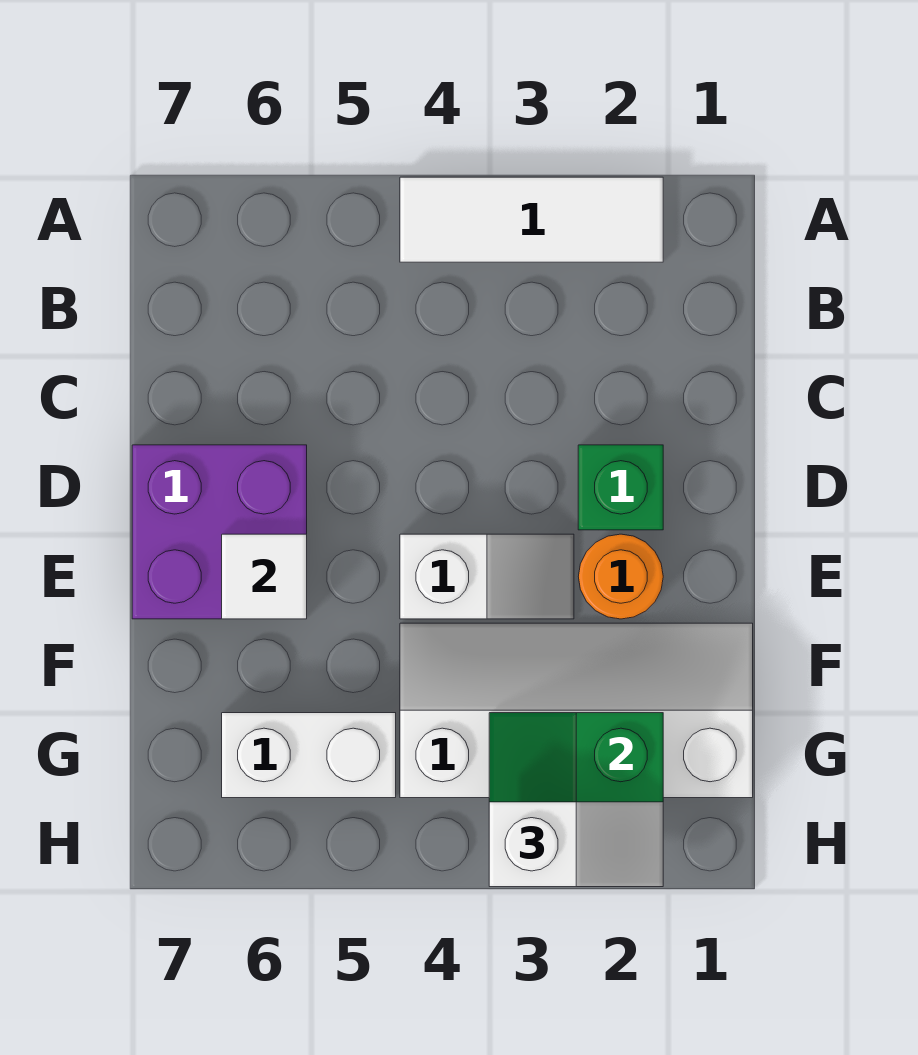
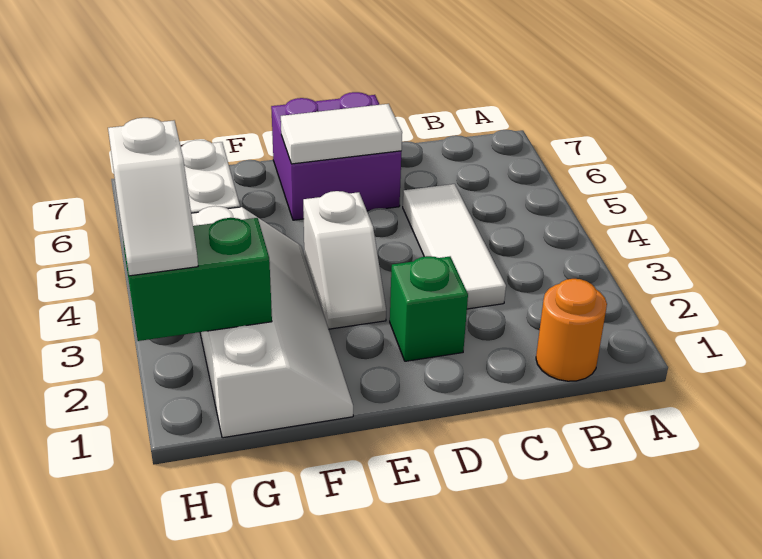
white tile A2:A4 level 1 -> white tile C3:C5 level 1
orange round brick E2 level 1 -> orange round brick B1 level 1
white tile E6 level 2 -> white tile D6:E6 level 2

